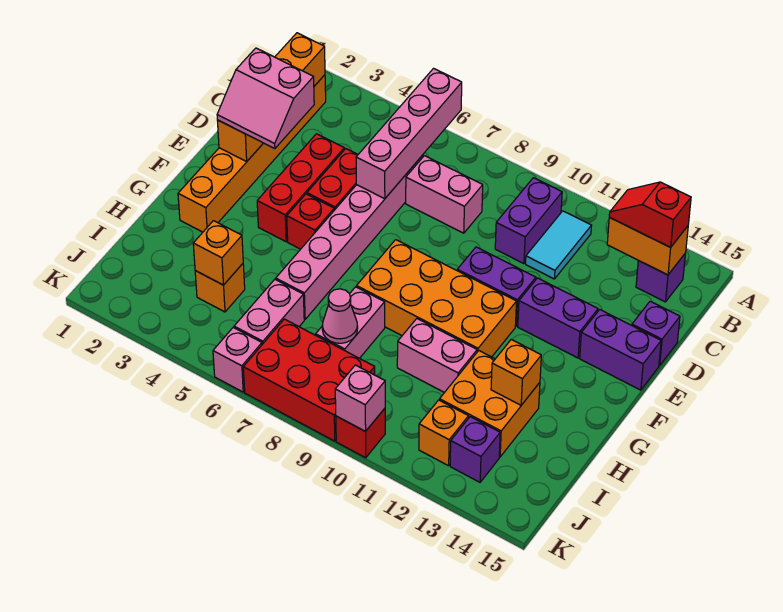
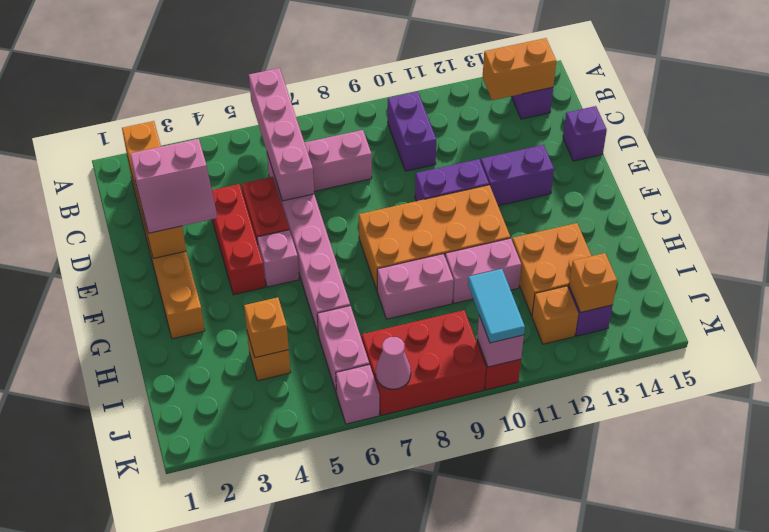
cyan tile B11:C11 level 1 -> cyan tile J10:K10 level 3
red slope B13:B14 level 3 top 14 -> none
purple brick E14:E15 level 1 -> none
red brick F5 level 1 -> pink brick F5 level 1
pink brick H8:I8 level 1 -> pink brick H8:H9 level 1
orange brick H13 level 2 -> orange brick J13 level 2
pink cone I8 level 2 -> pink cone K7 level 2

